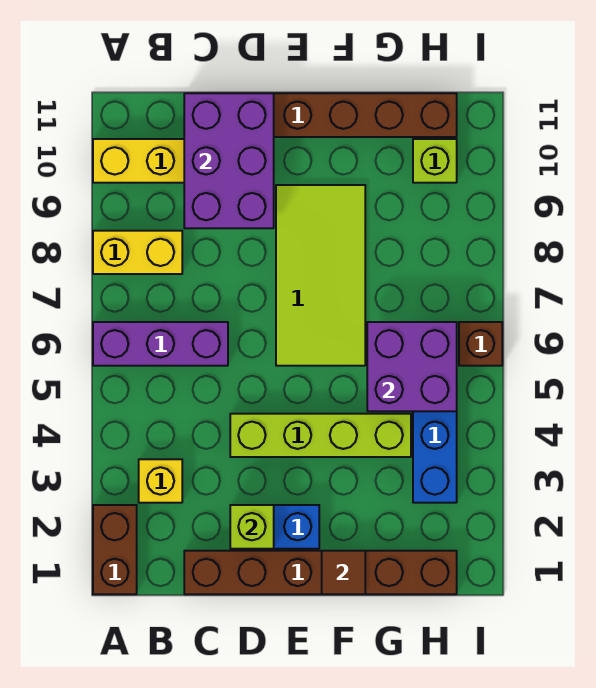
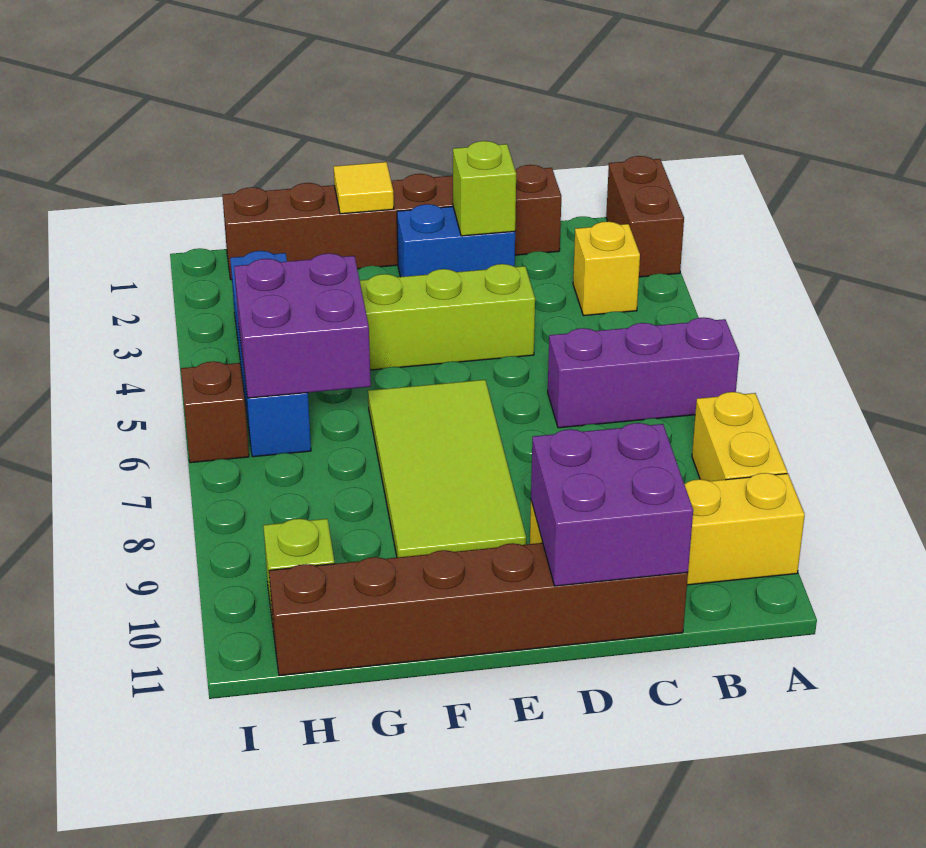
yellow brick A8:B8 level 1 -> yellow brick A8:A9 level 1
purple brick C9:D11 level 2 -> purple brick C10:D11 level 2
brown tile F1 level 2 -> yellow tile F1 level 2

